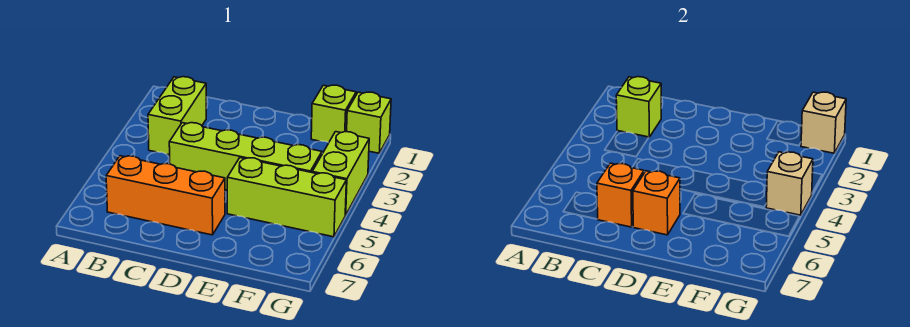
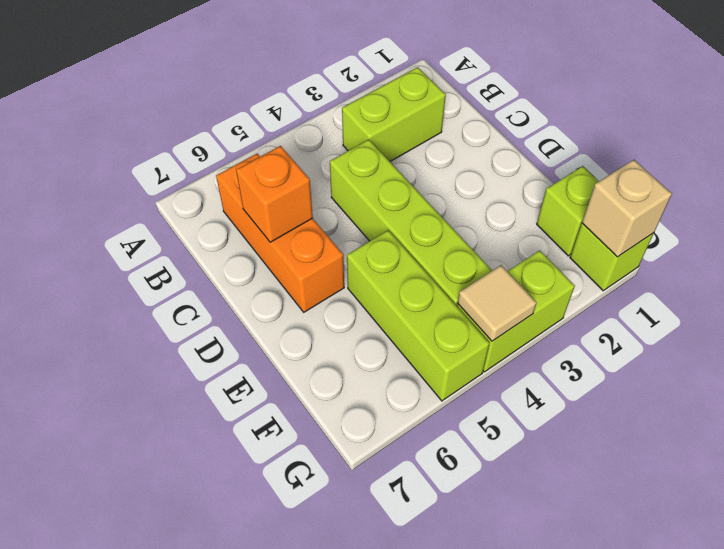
lime brick B2 level 2 -> none
orange brick D6 level 2 -> none
tan brick G4 level 2 -> tan tile G4 level 2

